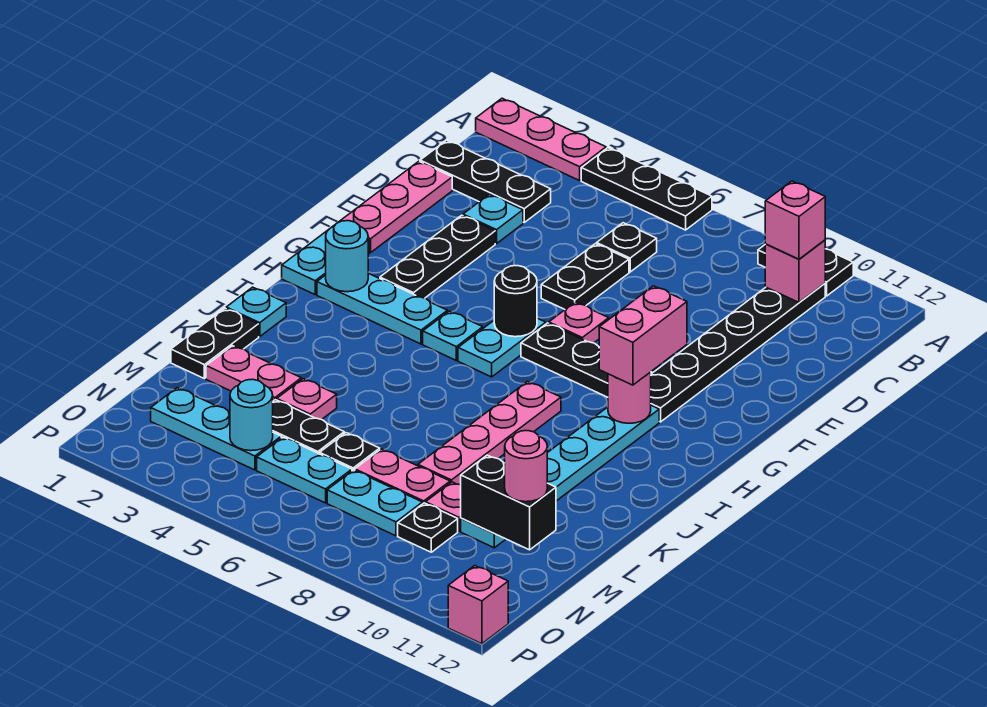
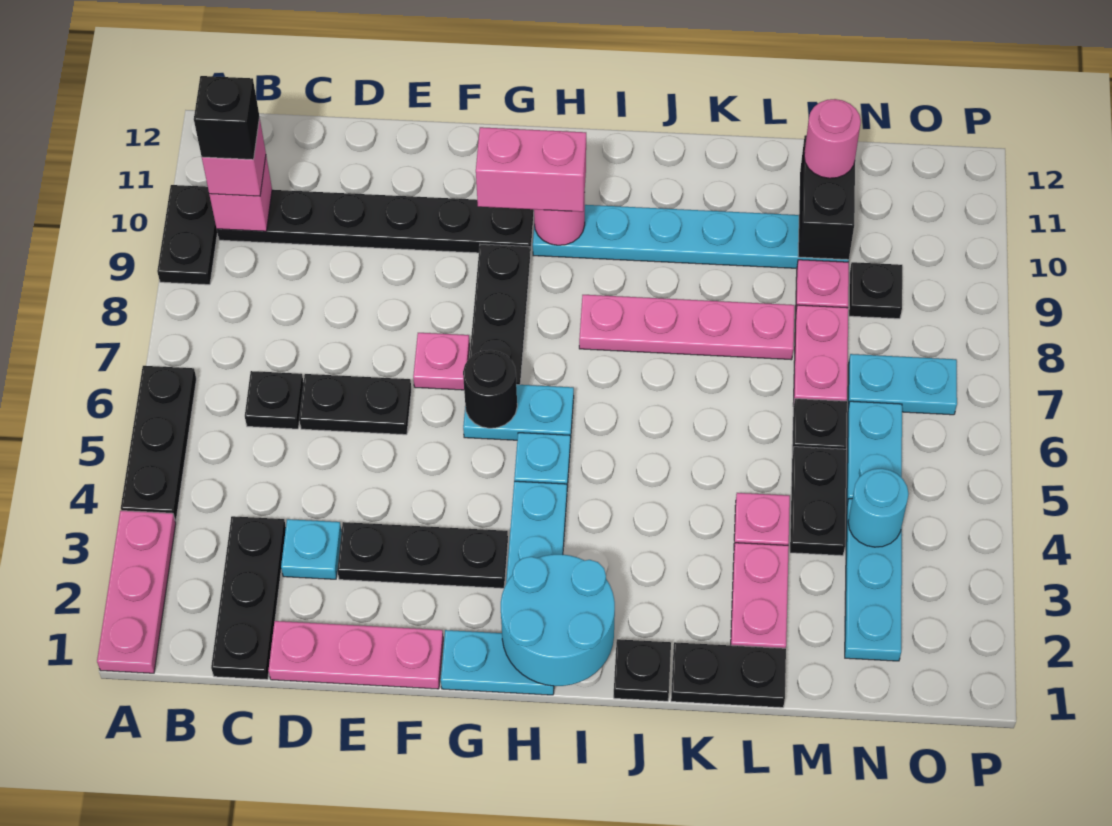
none -> black brick B10 level 4
cyan round brick H2 level 2 -> cyan round brick H1:I2 level 2
cyan plate J1 level 1 -> black plate J1 level 1
cyan plate N7:N8 level 1 -> cyan plate N7:O7 level 1
pink brick P12 level 1 -> none

